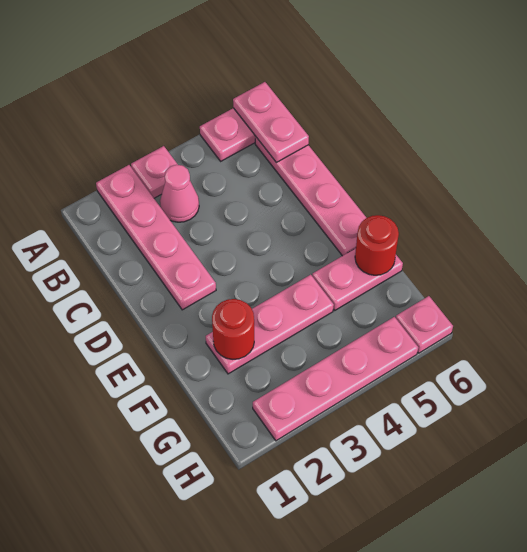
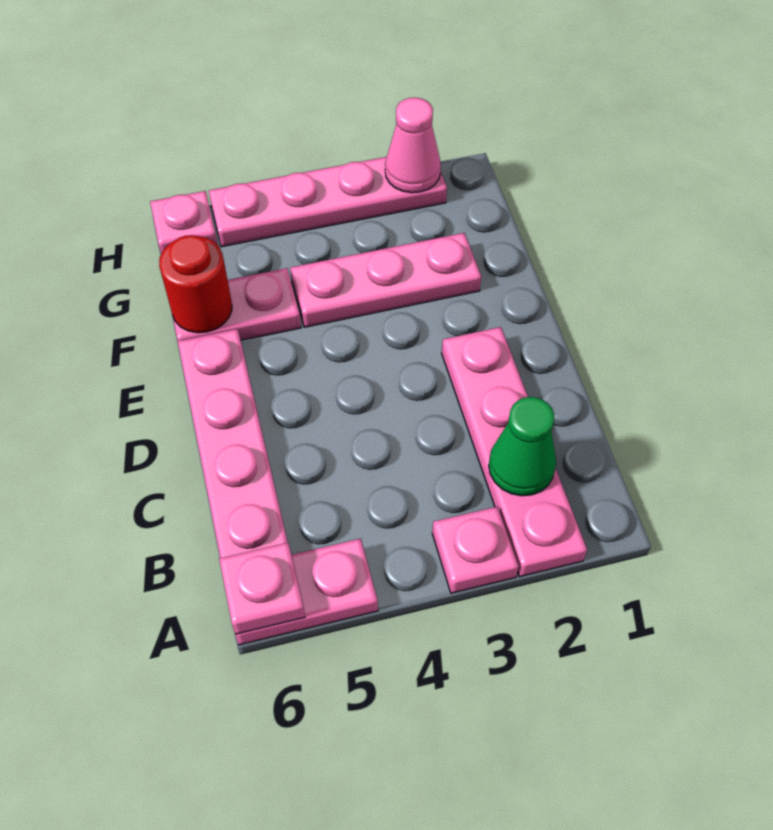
pink plate A6:B6 level 2 -> pink plate A6 level 2
none -> green cone B2 level 2
pink cone B3 level 1 -> pink cone H2 level 2
red round brick F2 level 2 -> none

